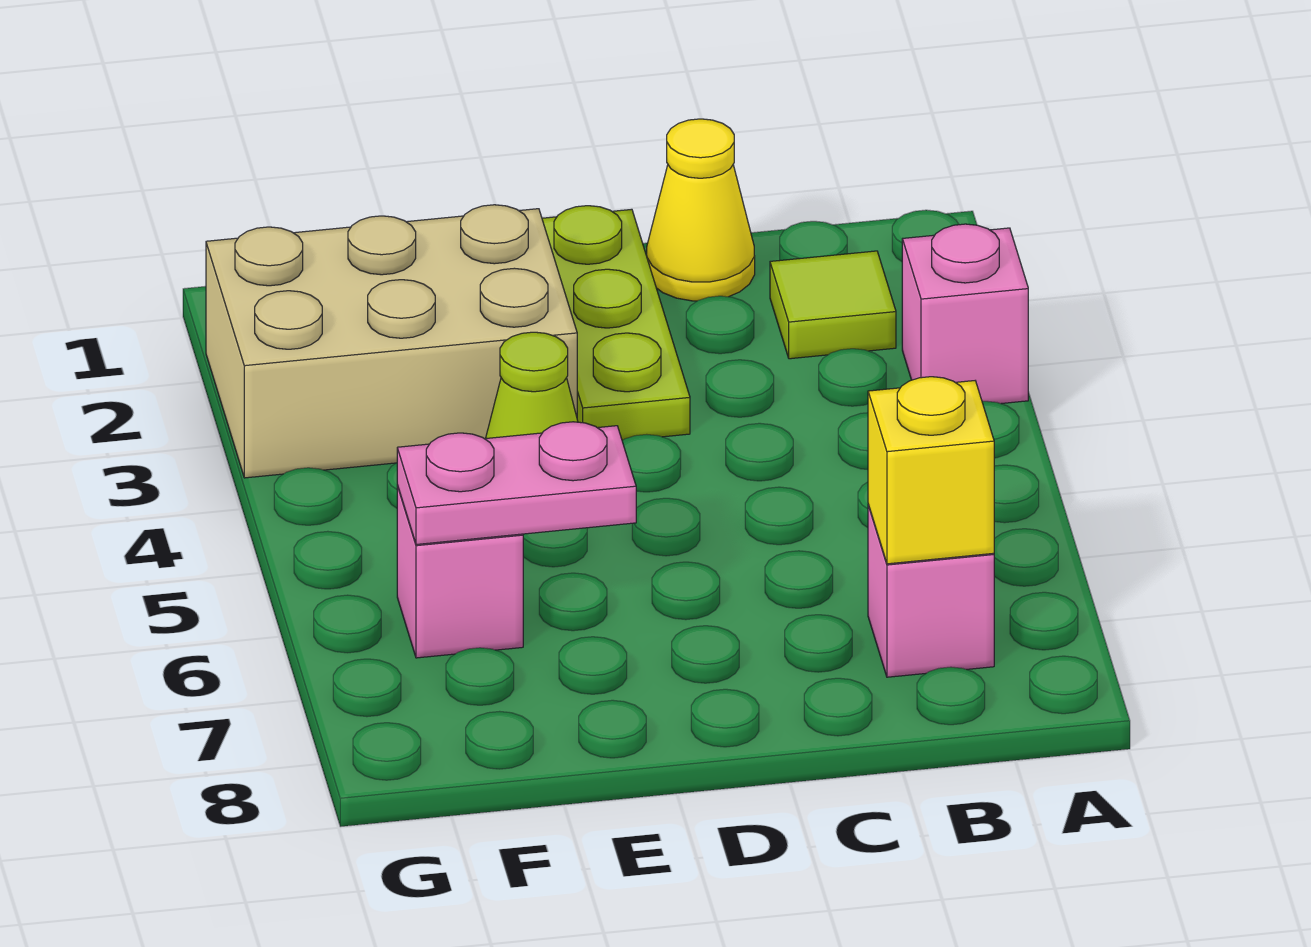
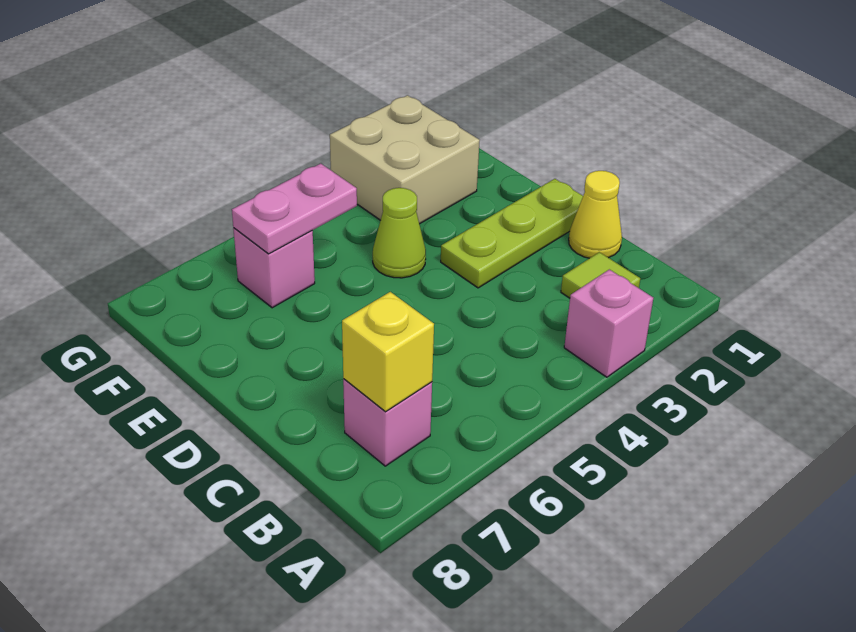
tan brick E2:G3 level 1 -> tan brick F2:G3 level 1
pink plate E6:F6 level 2 -> pink plate F5:F6 level 2

